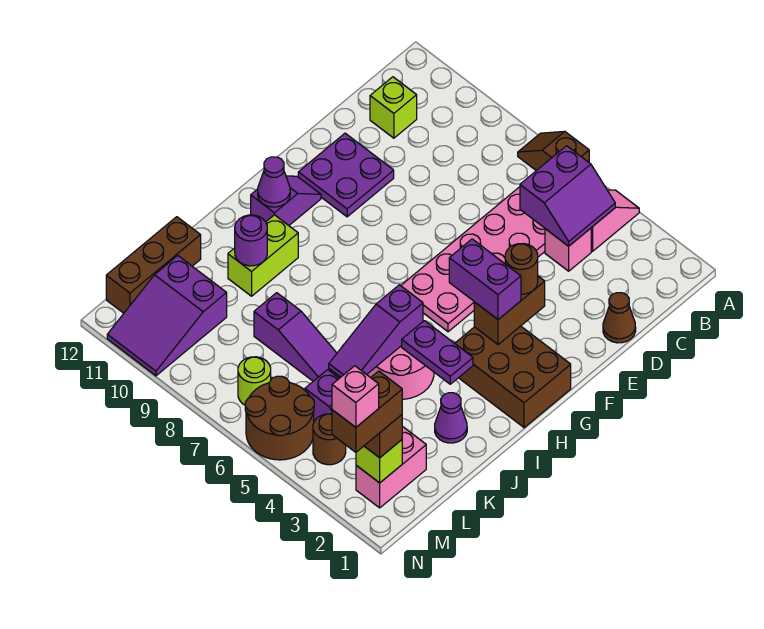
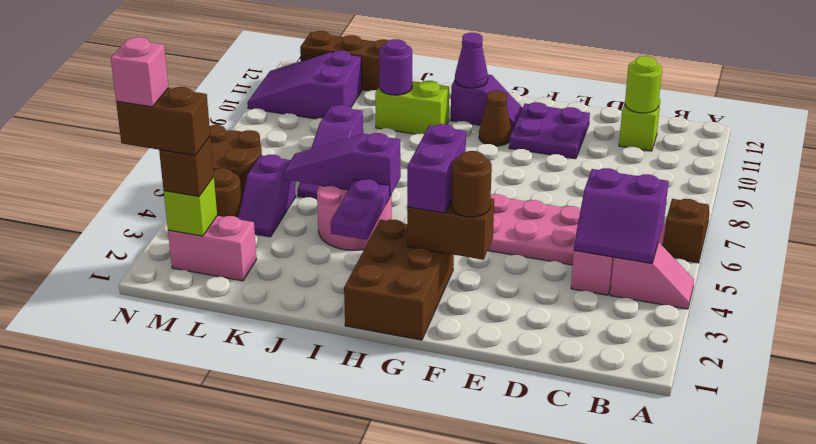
brown cone D1 level 1 -> brown cone G10 level 1
purple cone J2 level 1 -> none
lime round brick M7 level 1 -> lime round brick C11 level 2

